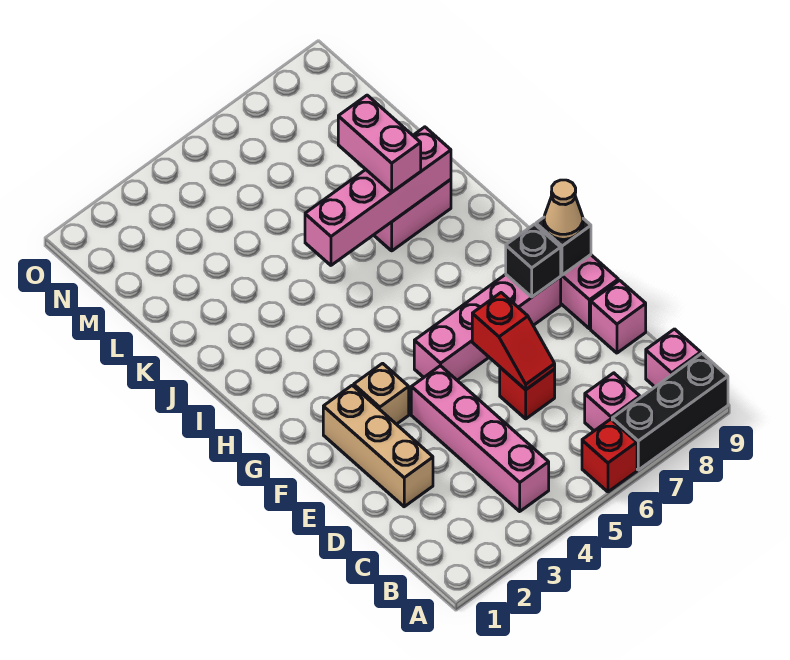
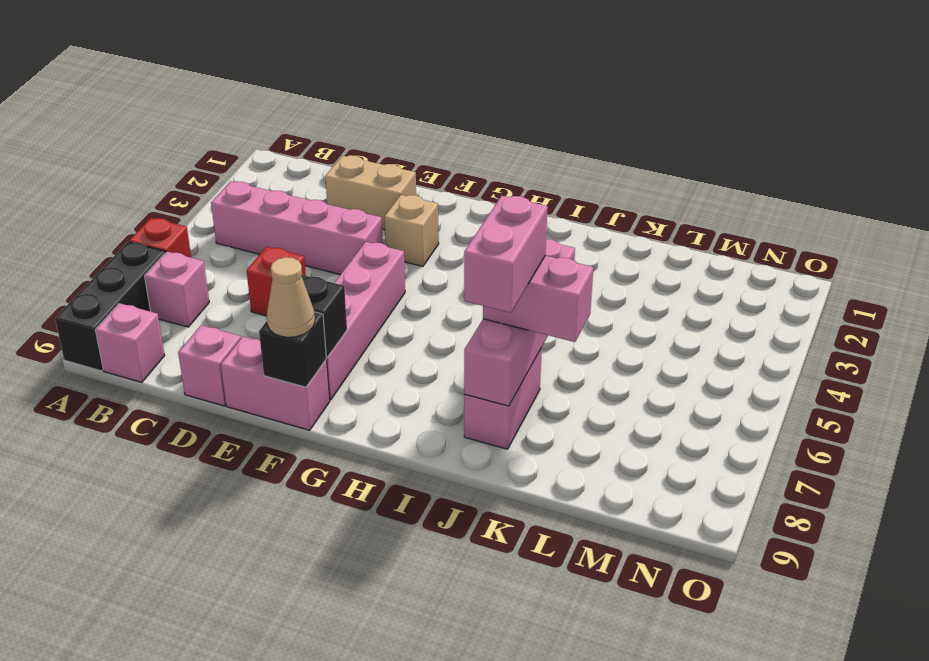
tan brick D2:F2 level 1 -> tan brick D2:E2 level 1
red slope D6:E6 level 2 top E -> none
none -> pink brick J7:J8 level 4

